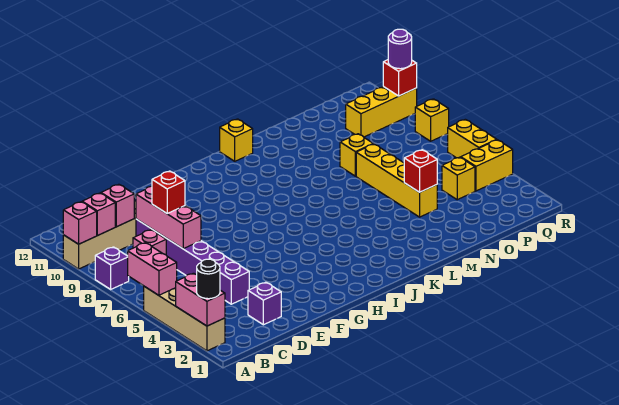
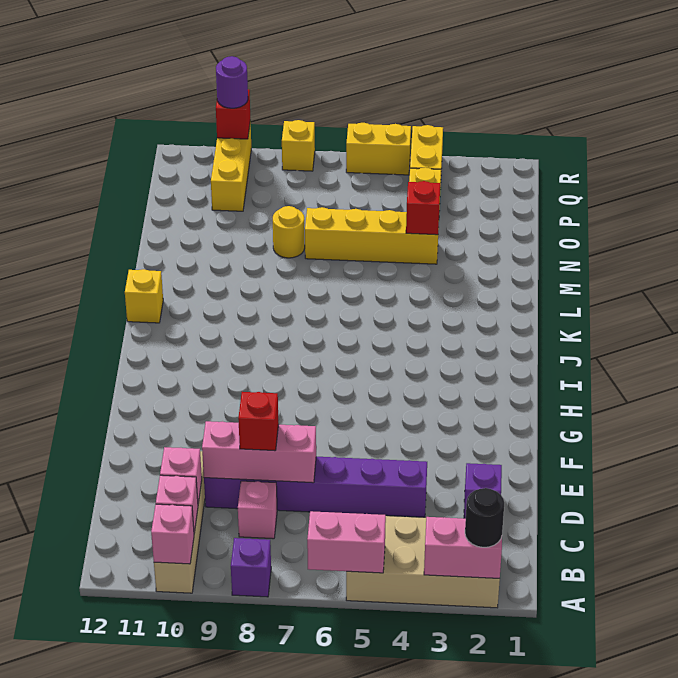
tan brick A2:A5 level 1 -> tan brick A2:B5 level 1
yellow brick N8 level 1 -> yellow round brick N8 level 1

